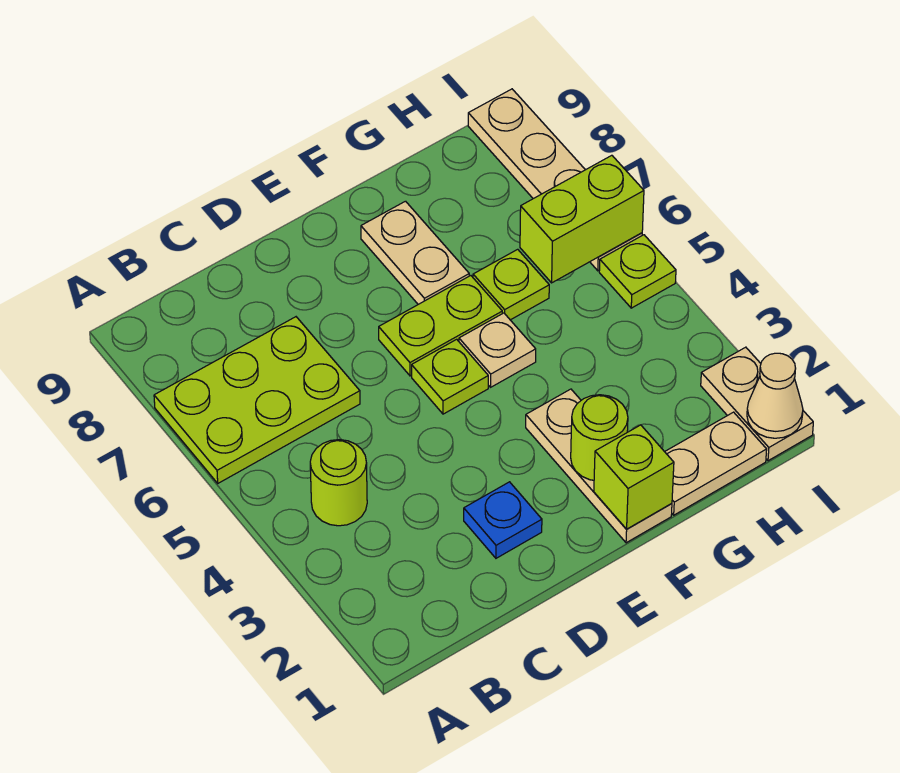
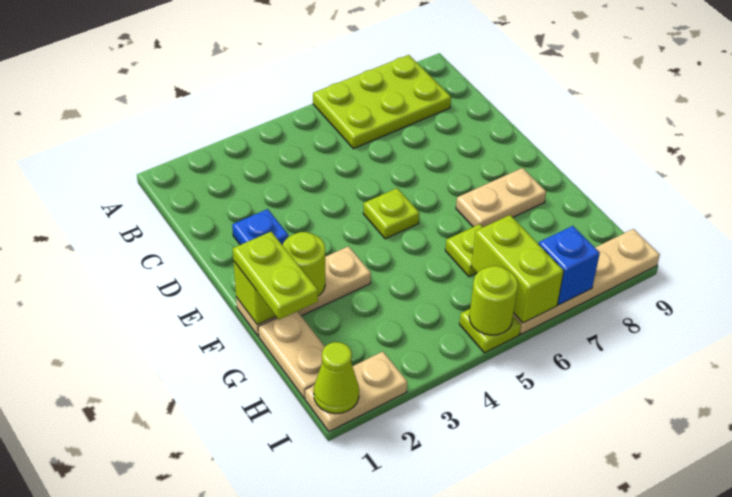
lime plate A6:C7 level 1 -> lime plate A6:B8 level 1
lime round brick B4 level 1 -> lime round brick I5 level 2
lime plate E6:F6 level 1 -> lime plate F1:G1 level 3
tan plate F5 level 1 -> none
tan cone I1 level 2 -> lime cone I1 level 2
none -> blue brick I7 level 2

